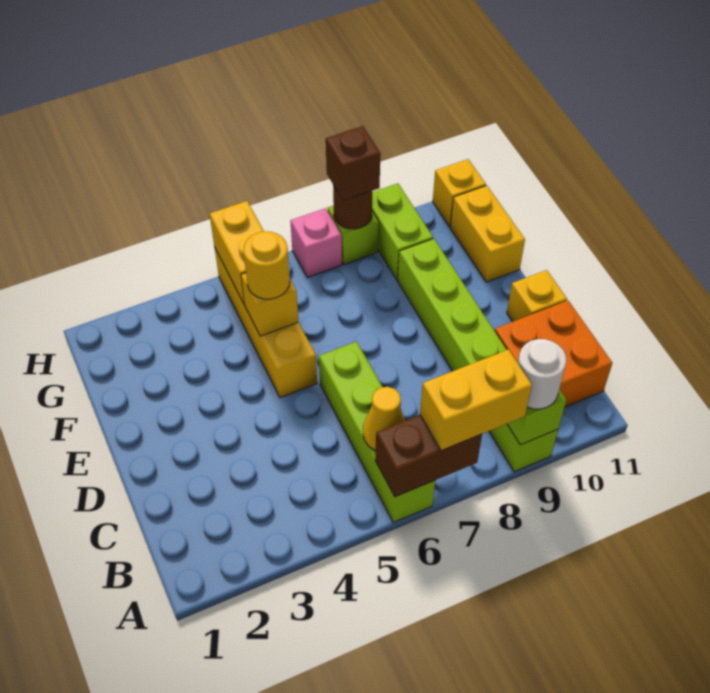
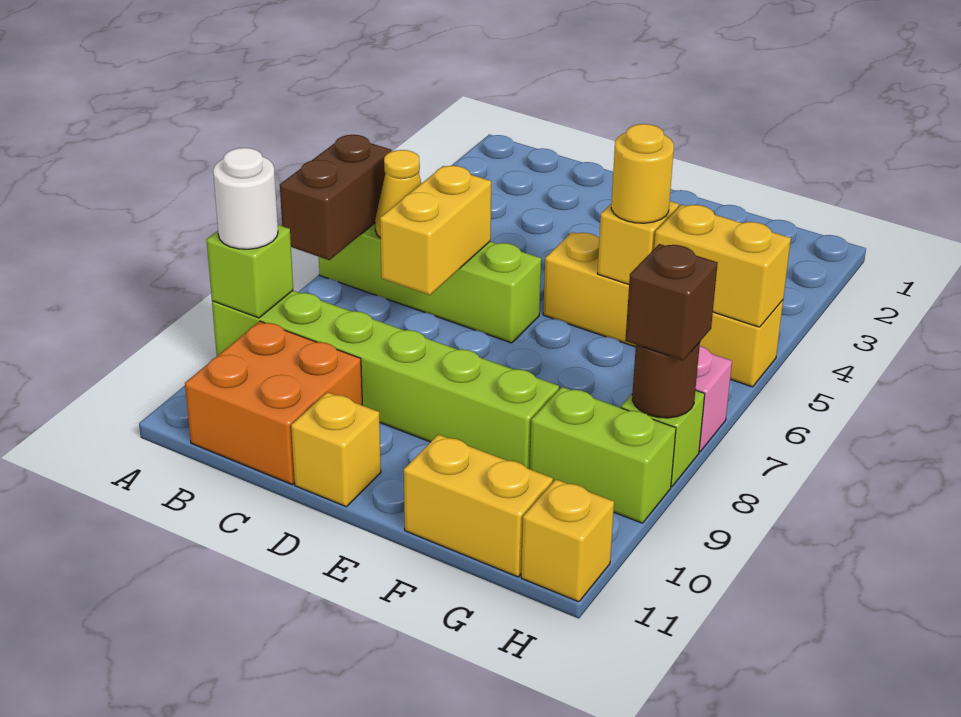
yellow brick A7:A8 level 3 -> yellow brick C6:C7 level 2

